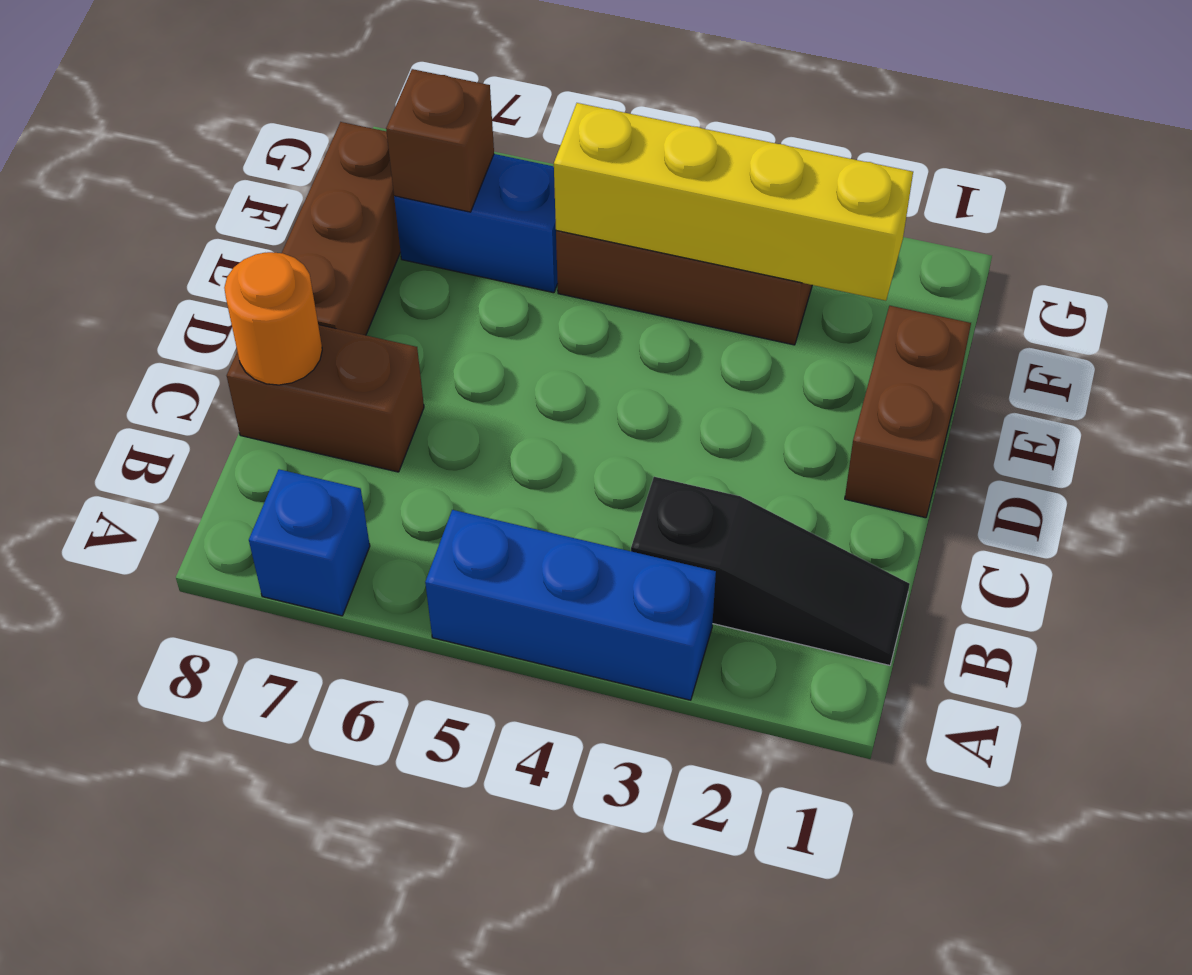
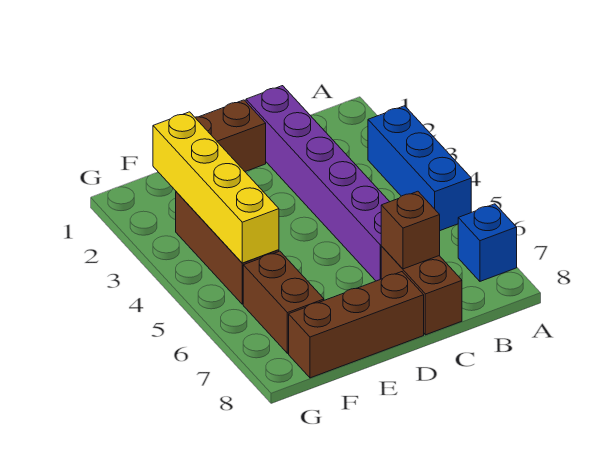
black slope B1:B3 level 1 top 3 -> none
none -> purple brick C1:C6 level 1
orange round brick C8 level 2 -> none
blue brick F6:F7 level 1 -> brown brick F6:F7 level 1
brown brick F7 level 2 -> brown brick C7 level 2

